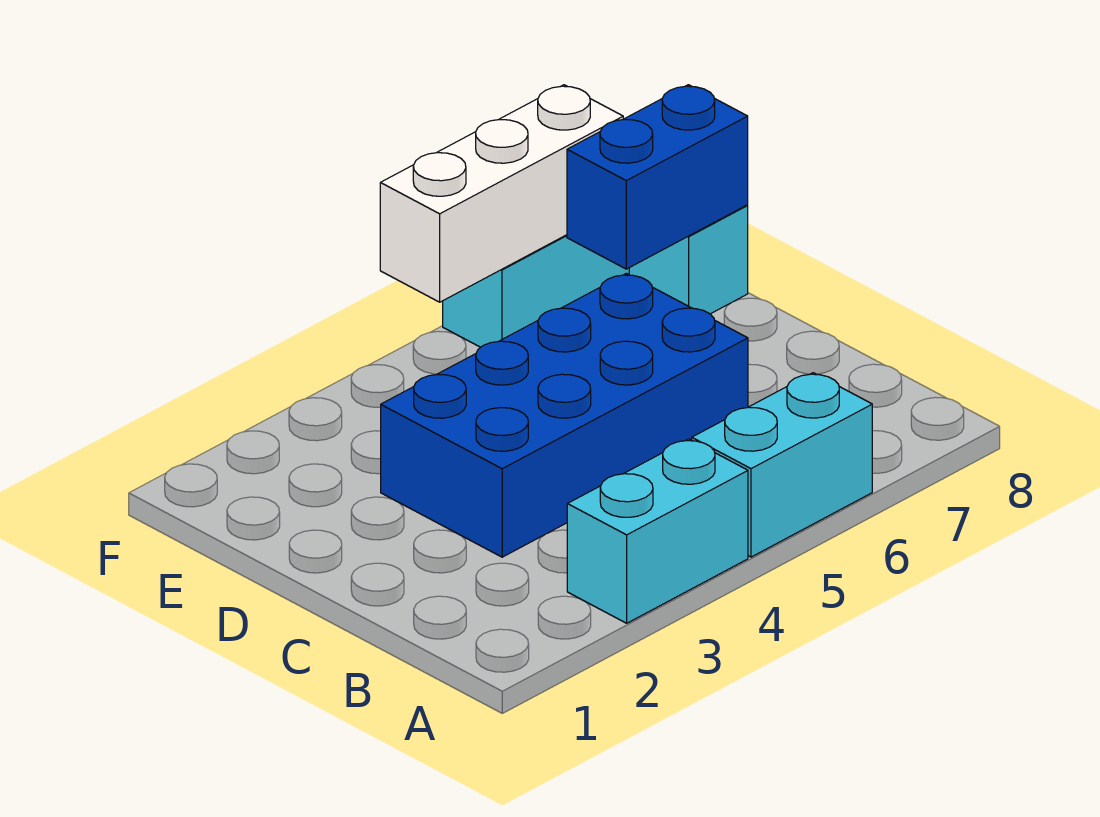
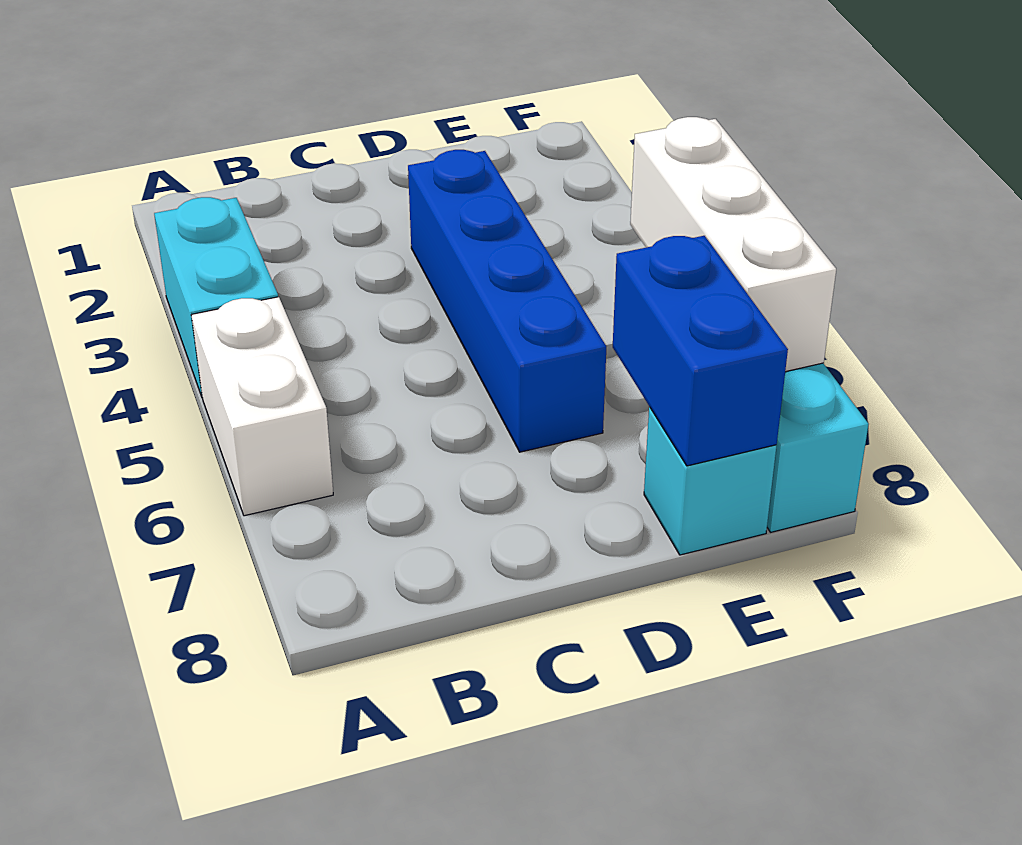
cyan brick A5:A6 level 1 -> white brick A5:A6 level 1
blue brick C3:D6 level 1 -> blue brick D3:D6 level 1

